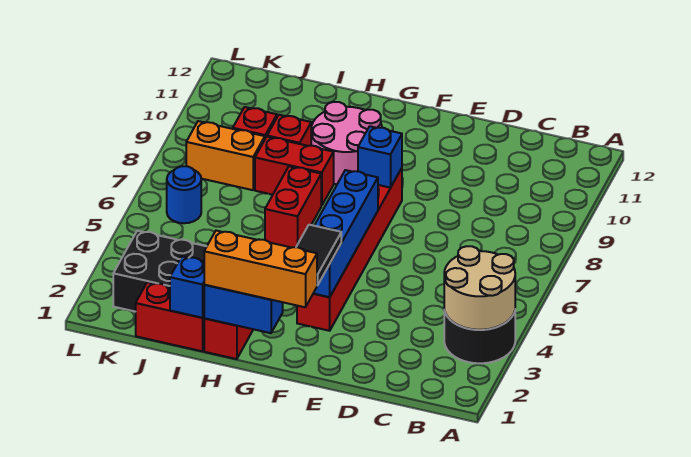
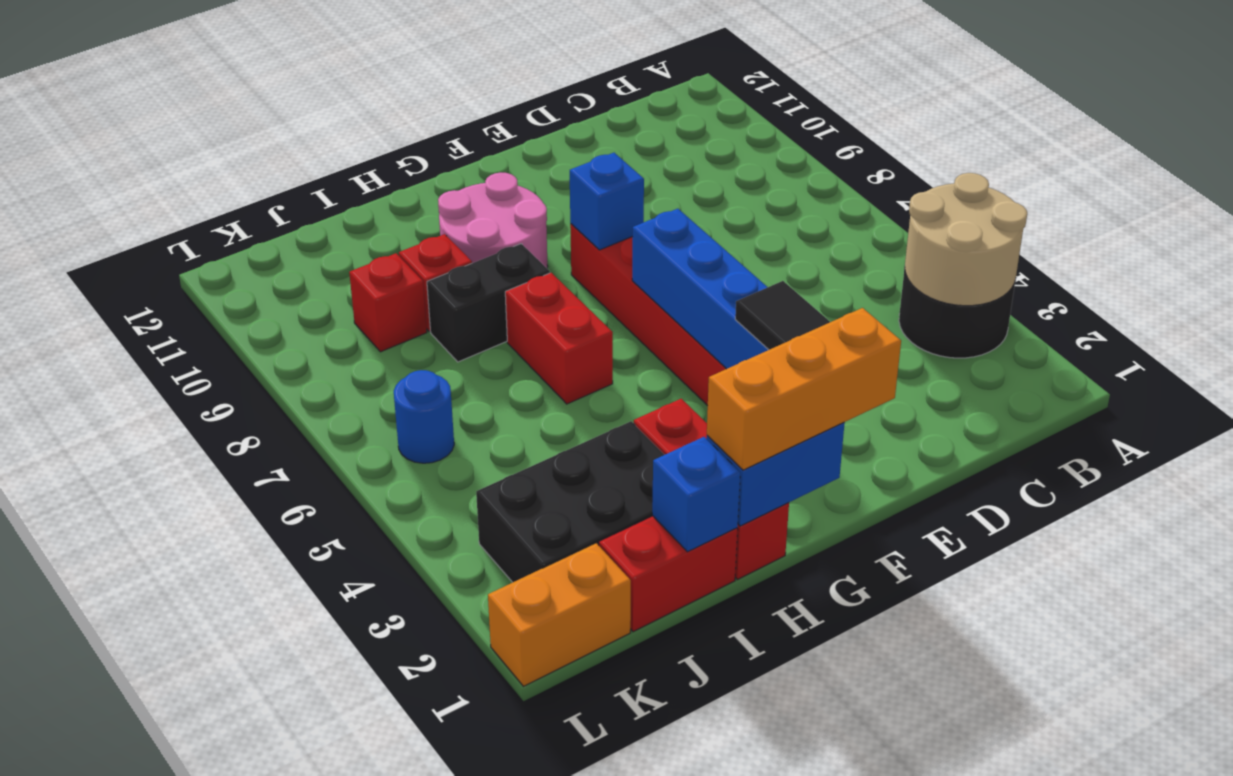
red brick H8:I8 level 1 -> black brick H8:I8 level 1
orange brick J8:K8 level 1 -> orange brick K1:L1 level 1

